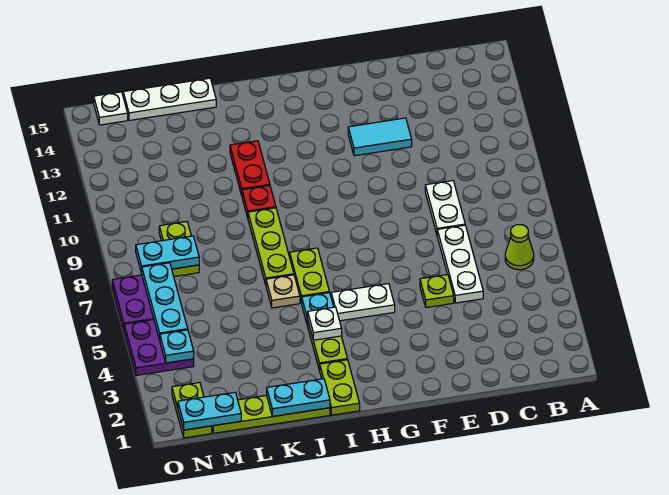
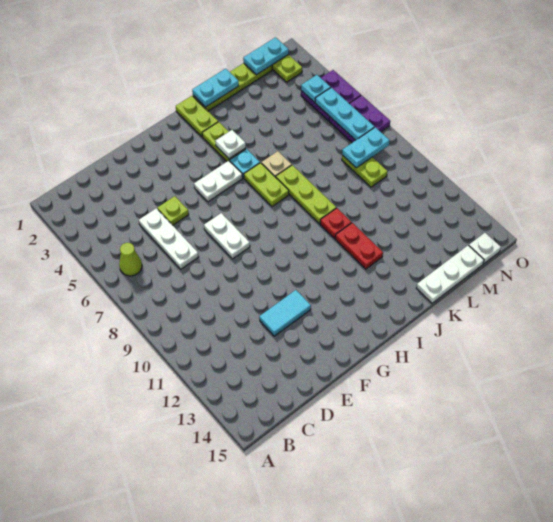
white plate D8:D9 level 1 -> white plate F7:F8 level 1

